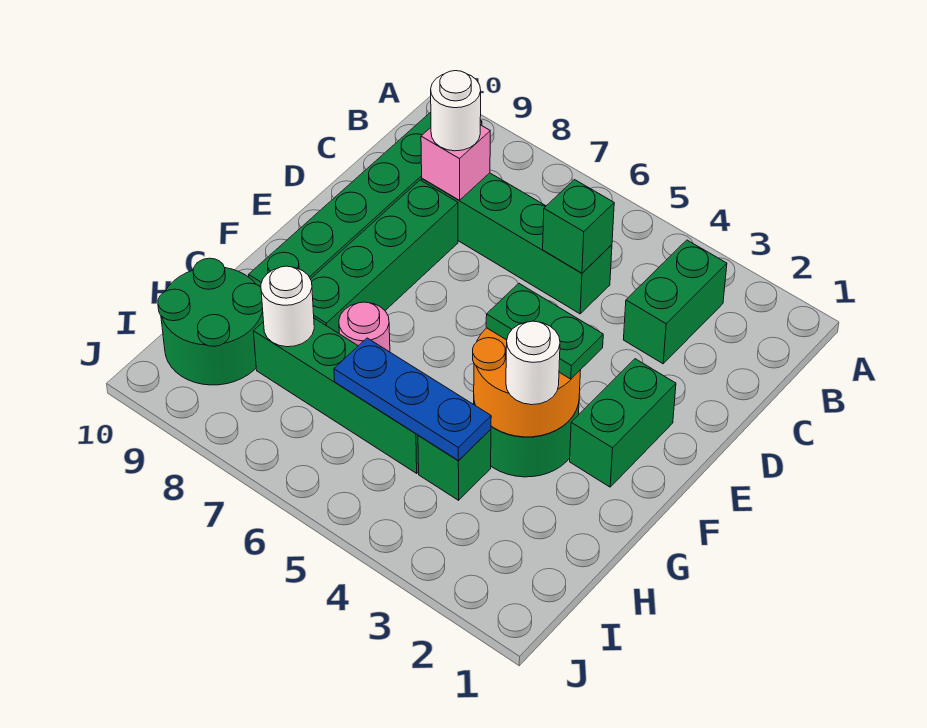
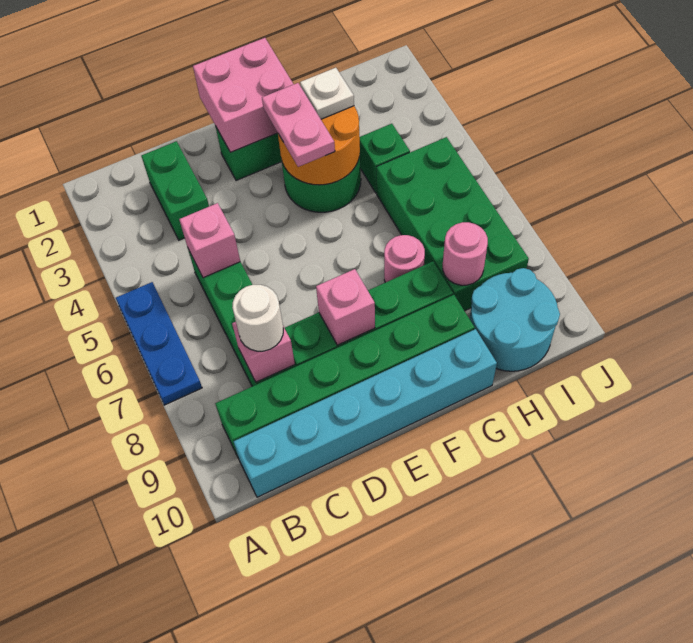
green brick B3:C3 level 1 -> green brick C2:C3 level 1
none -> cyan brick B10:G10 level 1
green brick C5 level 2 -> pink brick C5 level 2
none -> pink brick E1:F2 level 2
none -> pink brick E8 level 2
green plate F3:F4 level 3 -> pink plate F3:F4 level 3
white round brick G3 level 3 -> white plate G3 level 3
blue plate H4:H6 level 2 -> blue plate A5:A7 level 1
green brick H5:H8 level 1 -> green brick H5:I8 level 1
white round brick H8 level 2 -> pink round brick H8 level 2
green round brick H9:I10 level 1 -> cyan round brick H9:I10 level 1

